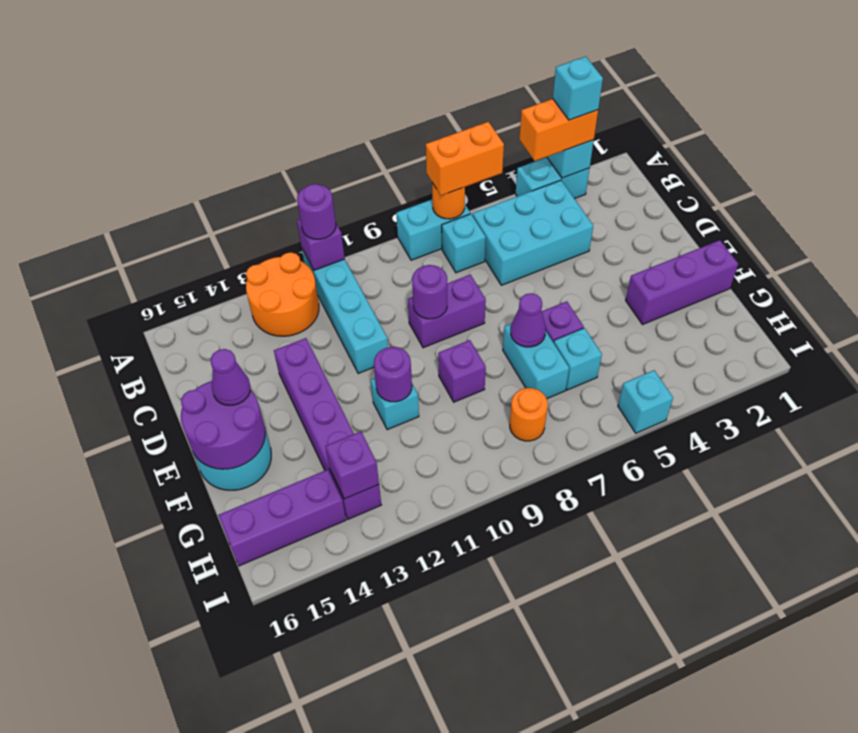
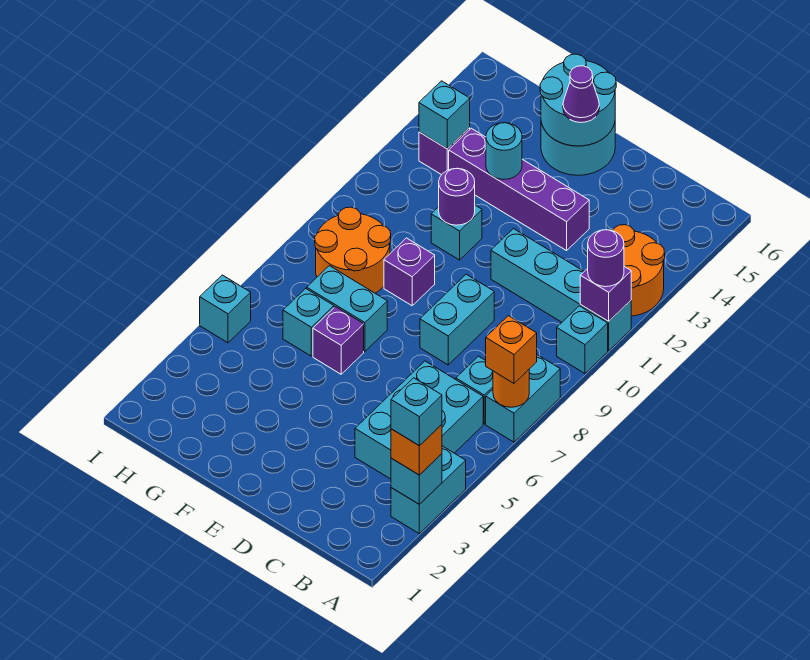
orange brick A3:A4 level 3 -> orange brick A3 level 3
orange brick A6:A7 level 3 -> orange brick A7 level 3
none -> cyan brick A10 level 1
purple brick D8:D9 level 1 -> cyan brick D8:D9 level 1
purple round brick D9 level 2 -> none
purple round brick E15:F16 level 2 -> cyan round brick E15:F16 level 2
purple brick F1:F3 level 1 -> none
purple cone F7 level 2 -> none
none -> cyan round brick F13 level 2
orange round brick H8 level 1 -> orange round brick G8:H9 level 1
purple brick H13 level 2 -> cyan brick H13 level 2
purple brick H14:H16 level 1 -> none

